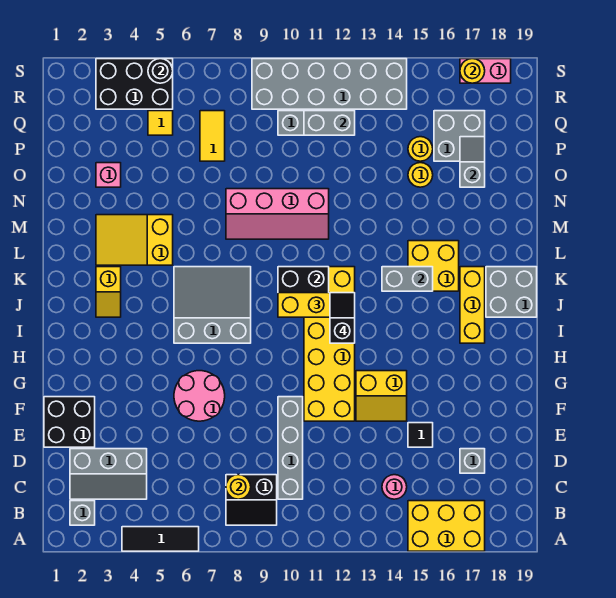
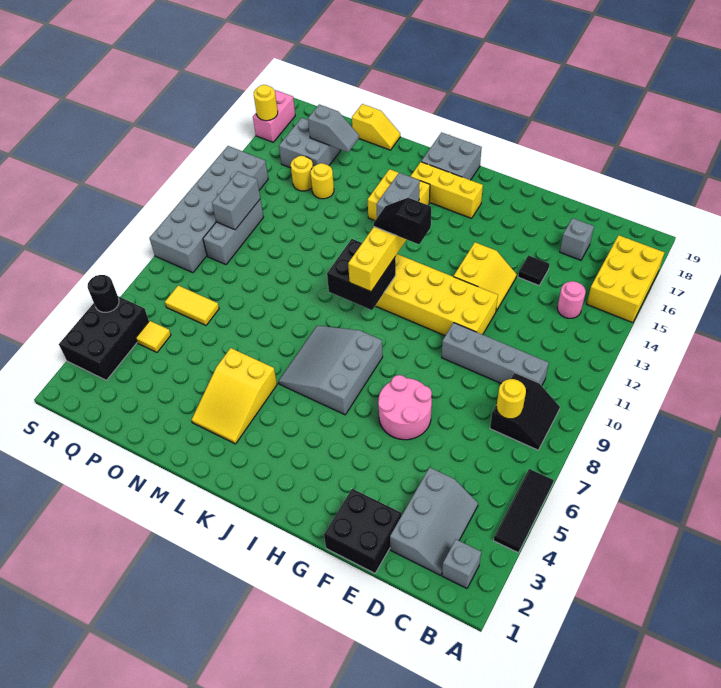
yellow slope J3:K3 level 1 top K -> yellow slope N19:O19 level 1 top O
pink slope M8:N11 level 1 top N -> none
pink brick O3 level 1 -> none
grey slope O17:P17 level 2 top O -> grey slope O17:P17 level 2 top P

